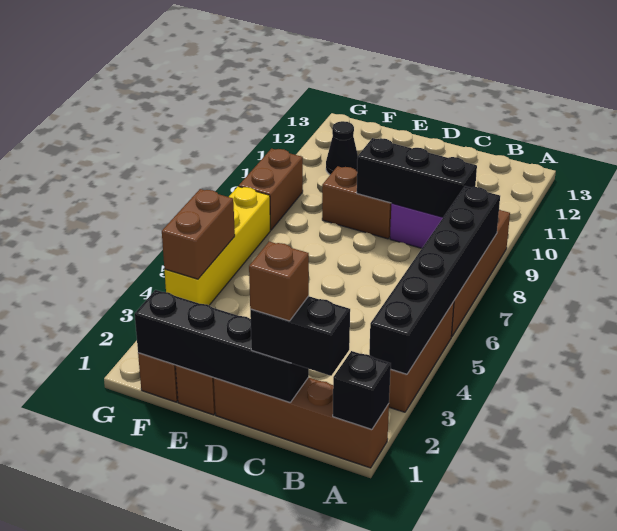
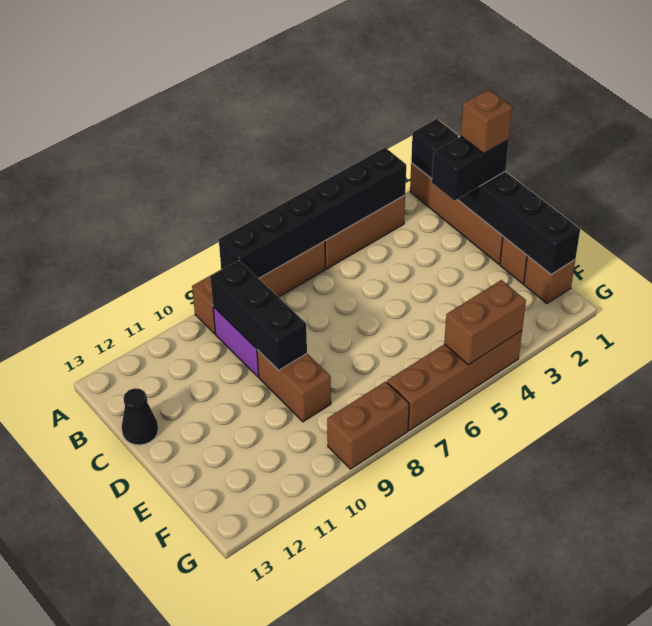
black brick B1:C1 level 3 -> black brick C1:C2 level 3
black cone F11 level 1 -> black cone C13 level 1
yellow brick G4:G7 level 1 -> brown brick G4:G7 level 1

